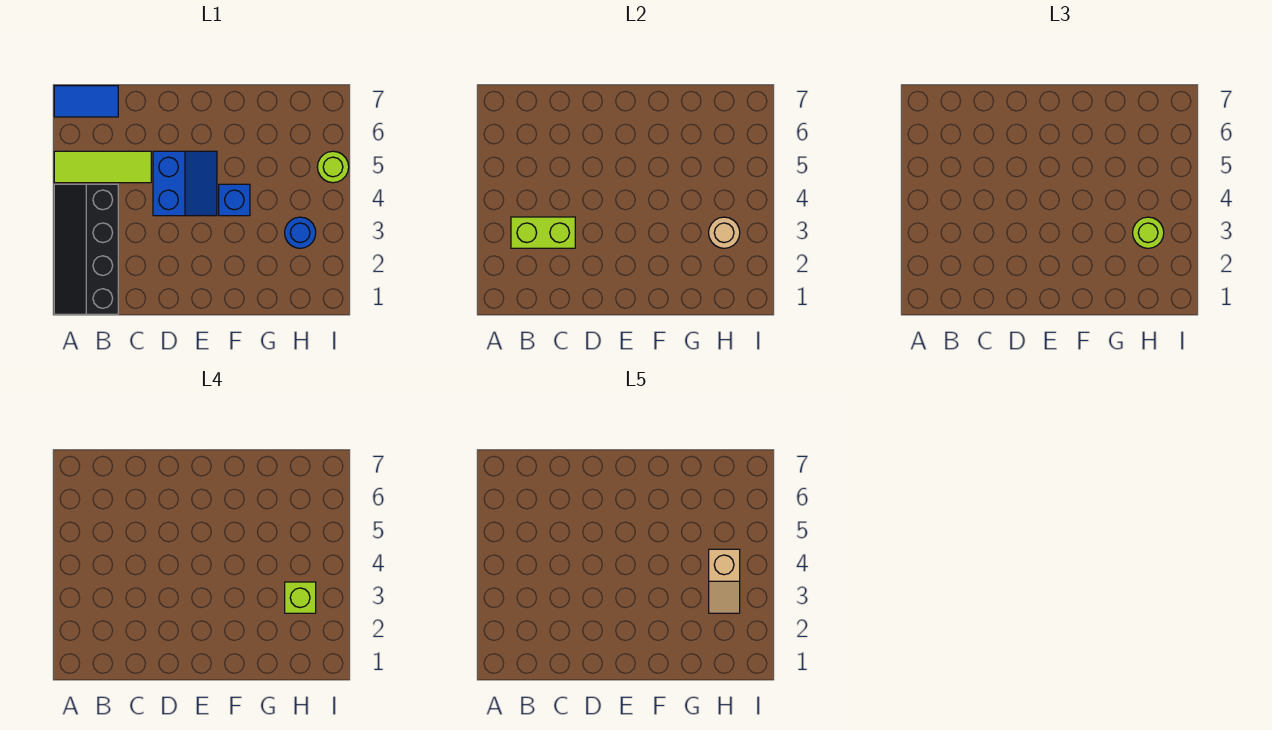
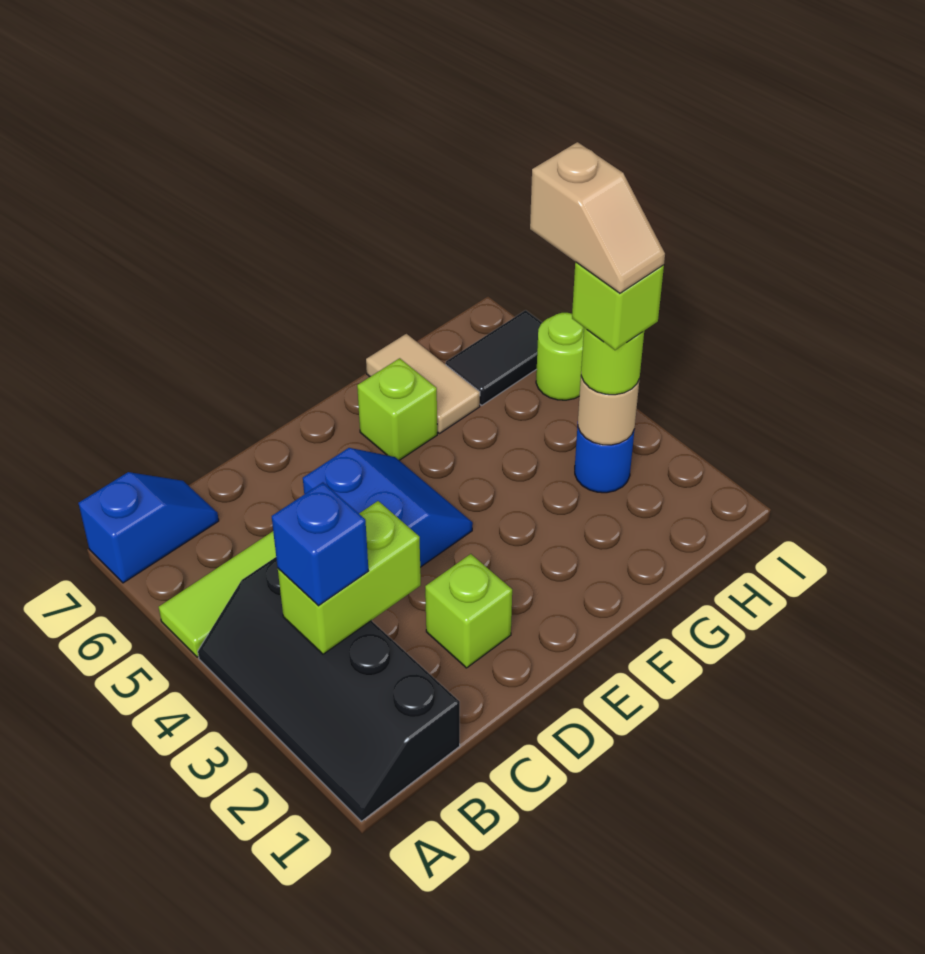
blue tile A7:B7 level 1 -> blue slope A7:B7 level 1 top A
none -> lime brick D2 level 1
blue brick F4 level 1 -> blue brick B3 level 3
none -> lime brick F6 level 1
none -> tan tile G6:G7 level 1
none -> black tile H6:I6 level 1

